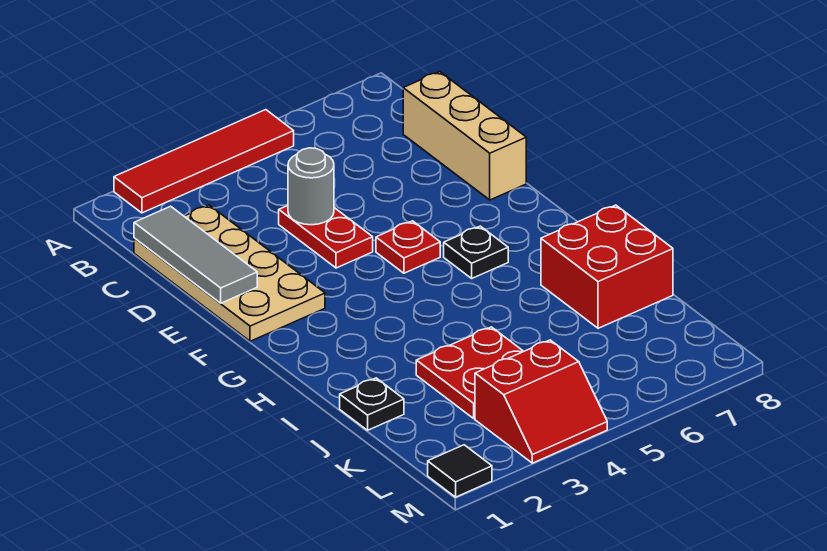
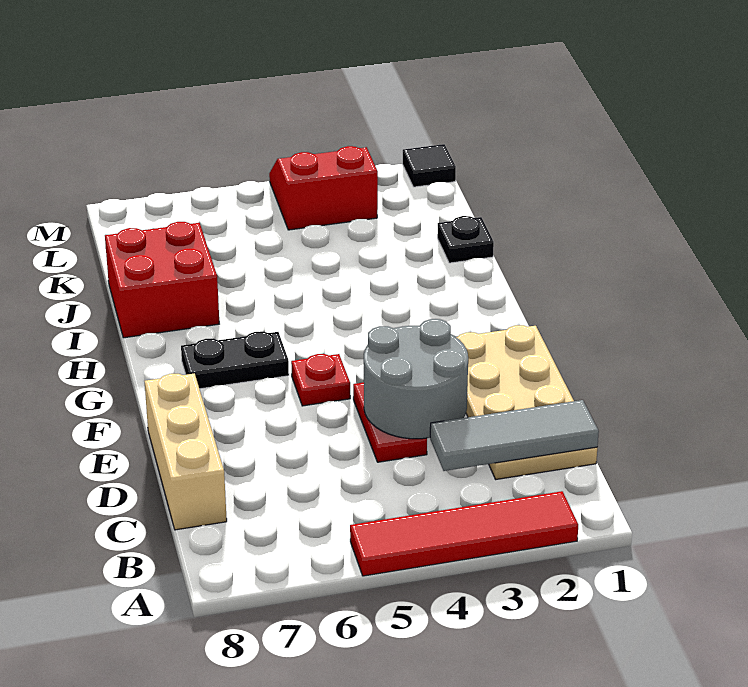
grey tile C1:E1 level 2 -> grey tile C1:C3 level 2
grey round brick D4 level 2 -> grey round brick D3:E4 level 2
black plate G6 level 1 -> black plate G6:G7 level 1
red plate J3:K4 level 1 -> none

